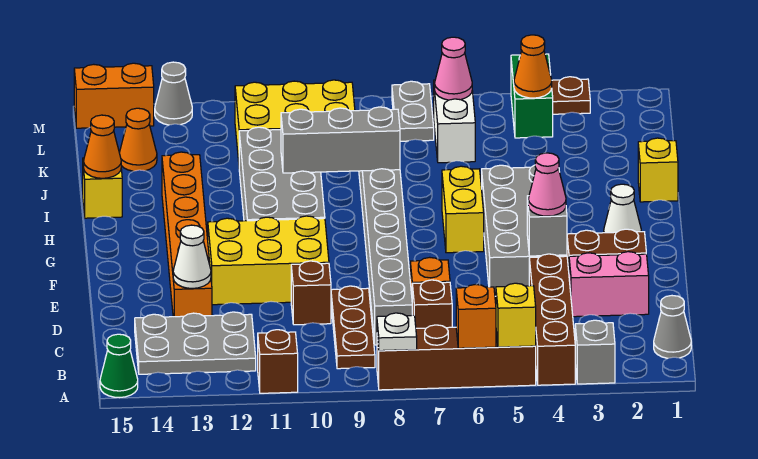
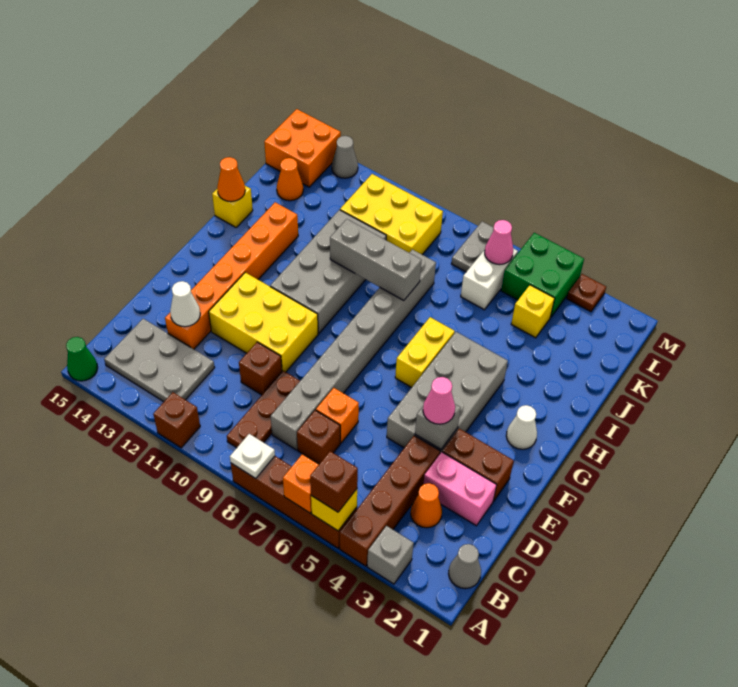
none -> brown brick A5 level 3
yellow brick I1 level 1 -> yellow brick K4 level 1
green brick L4:M4 level 1 -> green brick L4:M5 level 1
orange cone L4 level 2 -> orange cone C3 level 1
orange brick M14:M15 level 1 -> orange brick L14:M15 level 1

